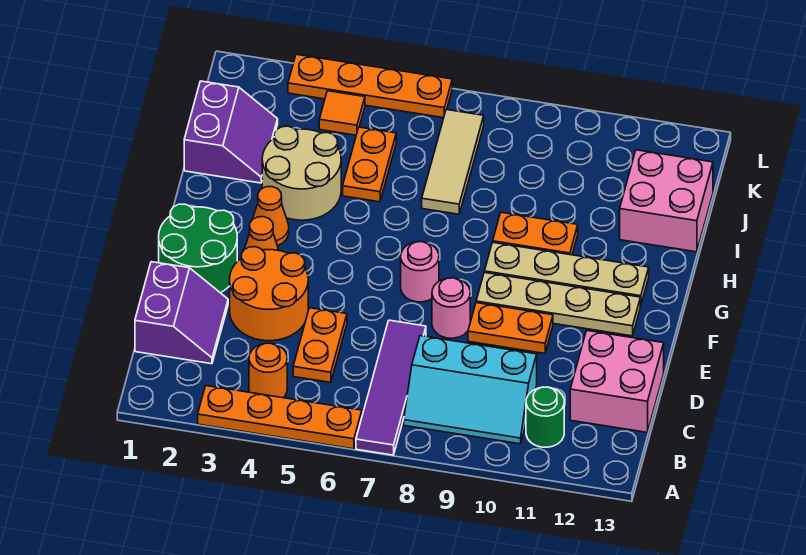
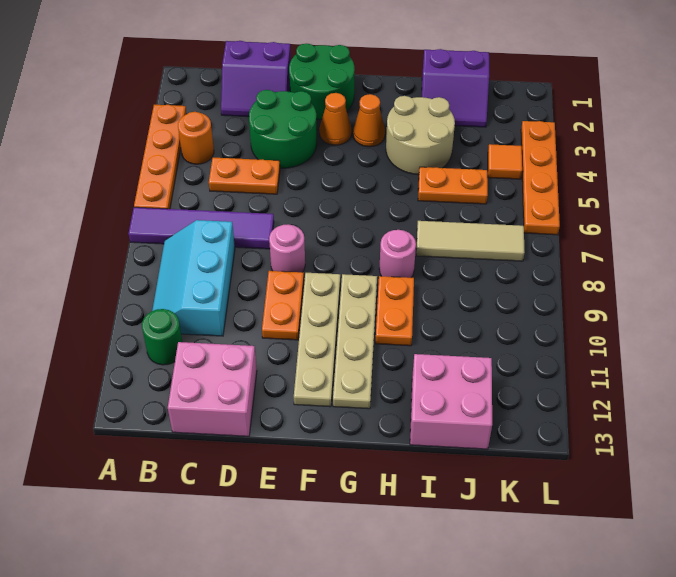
orange round brick D3:E4 level 1 -> green round brick D3:E4 level 1
pink round brick F7 level 1 -> pink round brick H8 level 1

